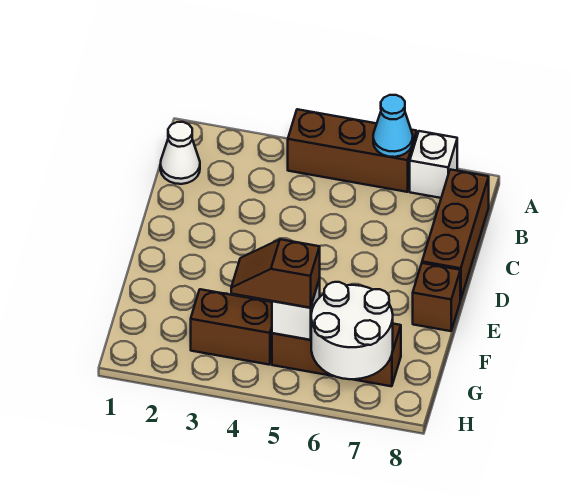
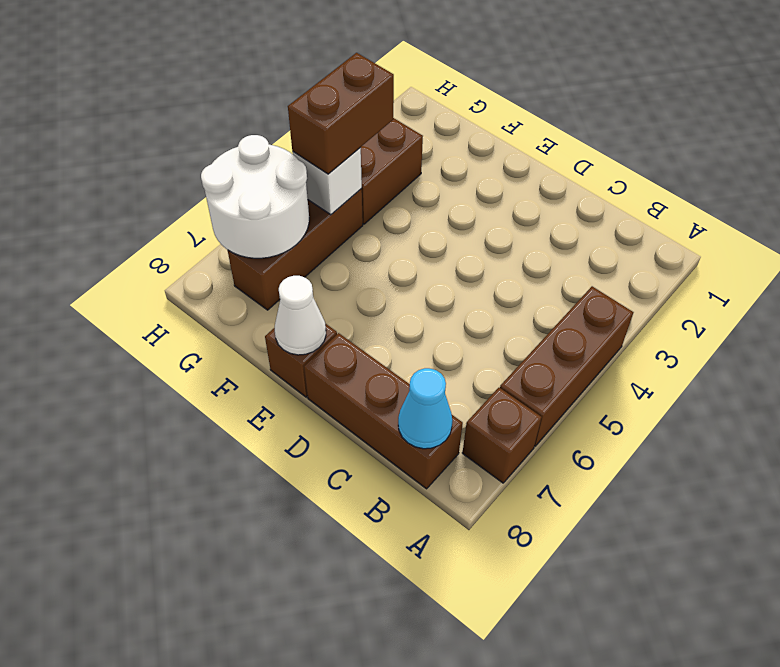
cyan cone A6 level 2 -> cyan cone B8 level 2
white brick A7 level 1 -> brown brick A7 level 1
white cone B1 level 1 -> white cone E8 level 2
brown slope G4:G5 level 3 top 5 -> brown brick G4:G5 level 3

